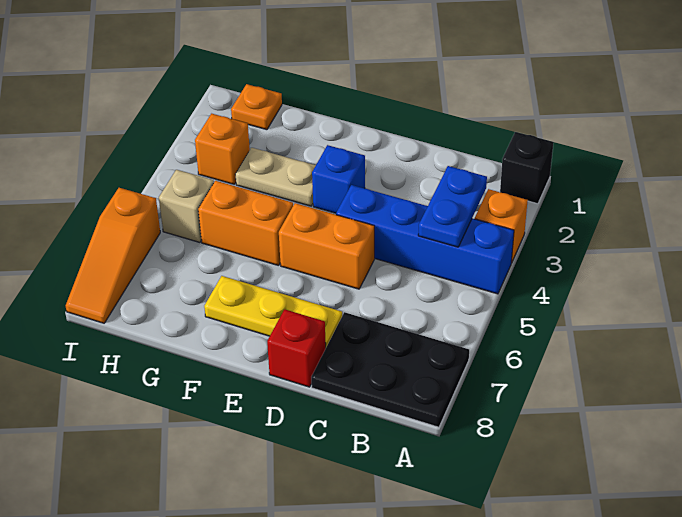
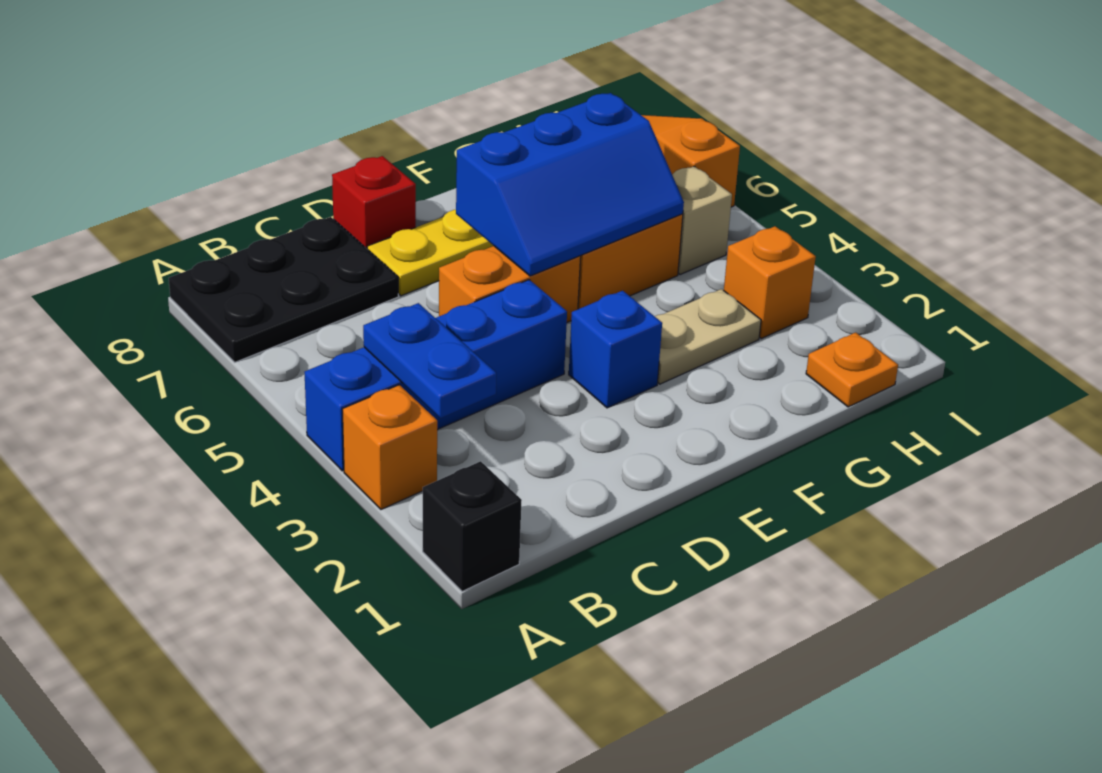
none -> blue slope E5:G6 level 2 top 6

